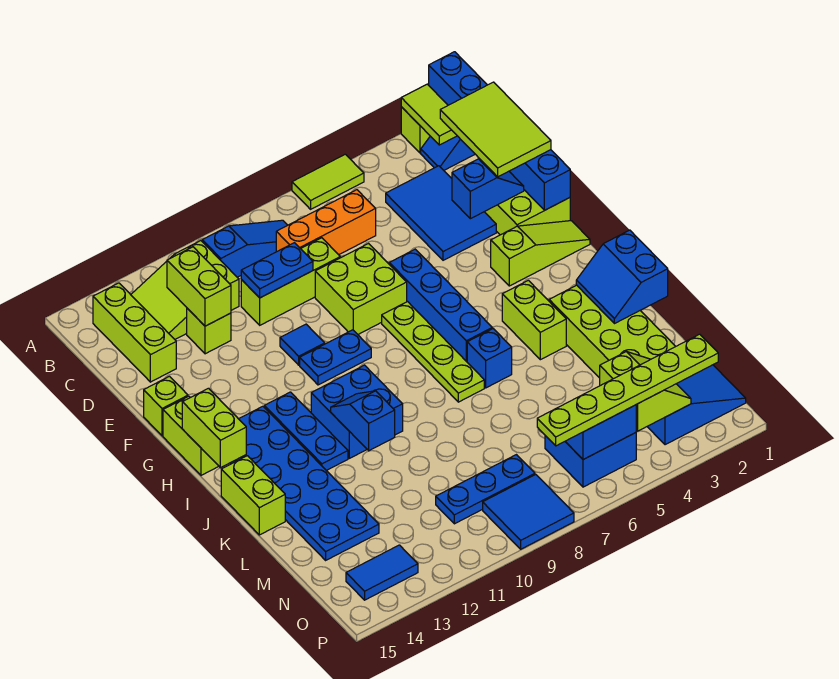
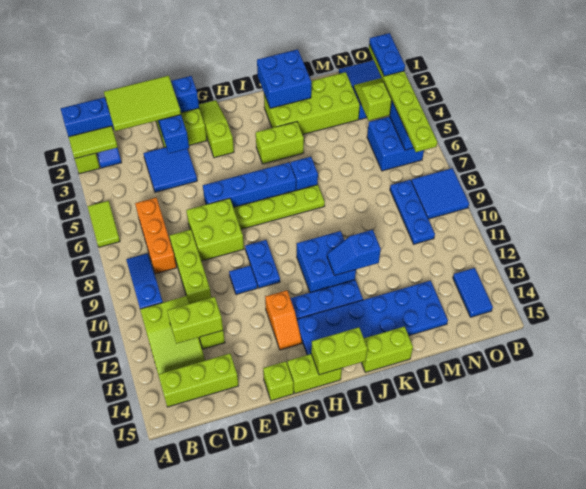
blue tile C3:E4 level 1 -> blue tile D3:E4 level 1
blue plate D9:D10 level 2 -> blue plate O2:O3 level 4
none -> orange slope G12:G13 level 1 top 12
blue slope J1:K2 level 2 top 1 -> blue brick J1:K2 level 2

